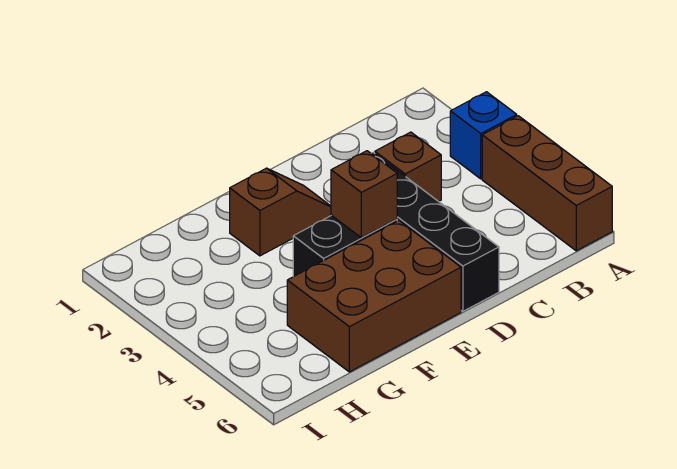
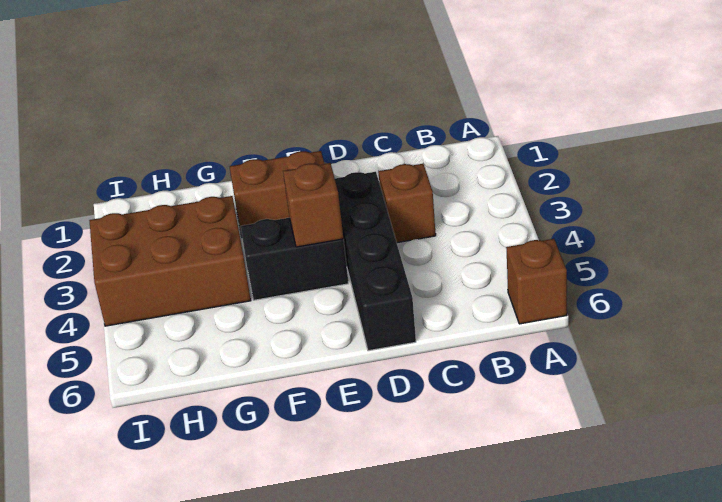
blue brick A3 level 1 -> none
brown brick A4:A6 level 1 -> brown brick A6 level 1
brown slope E2:F2 level 1 top F -> brown brick E2:F2 level 1
brown brick E5:G6 level 1 -> brown brick G3:I4 level 1

